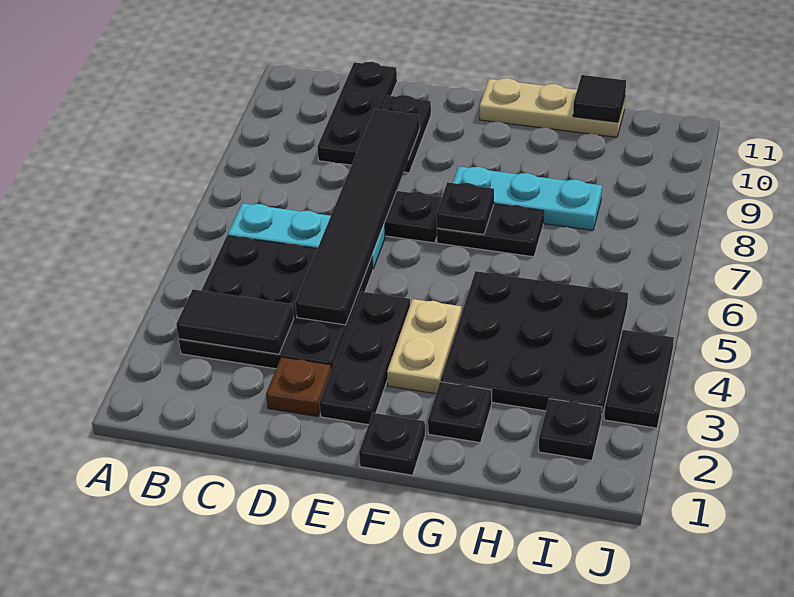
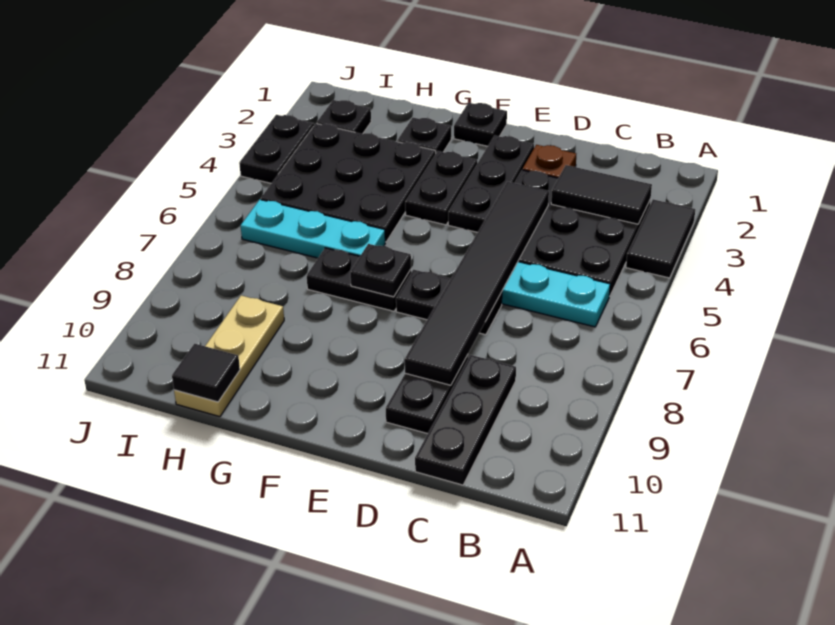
none -> black tile A3:A4 level 1
tan plate F3:F4 level 1 -> black plate F3:F4 level 1
cyan plate F8:H8 level 1 -> cyan plate G6:I6 level 1
tan plate F11:H11 level 1 -> tan plate H9:H11 level 1

